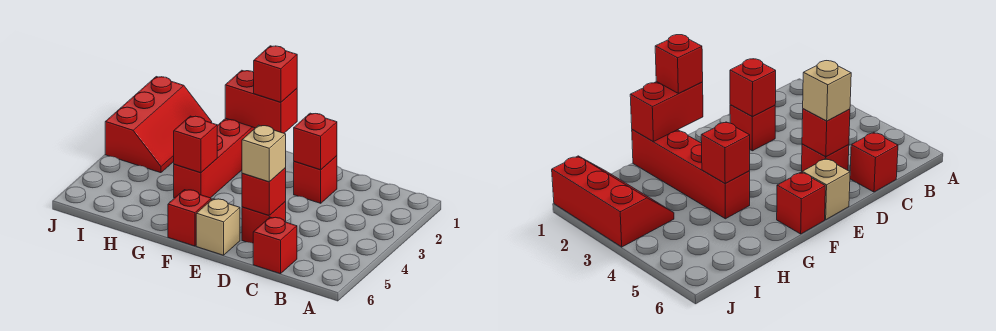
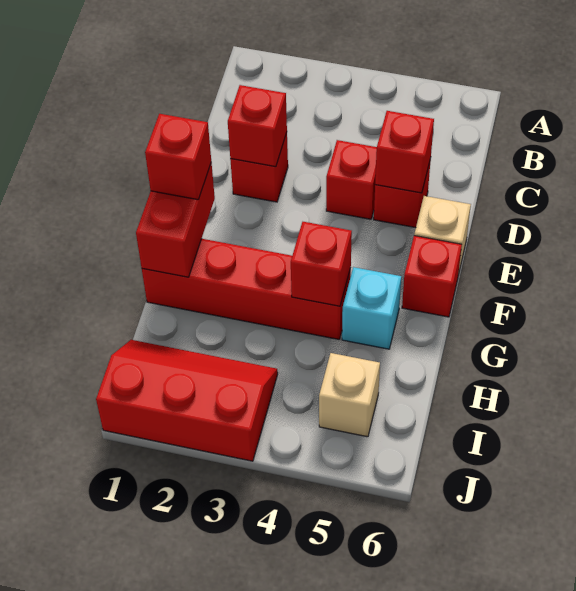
red brick C6 level 1 -> red brick D4 level 1
tan brick D5 level 3 -> tan brick I5 level 1
none -> cyan brick G5 level 1

